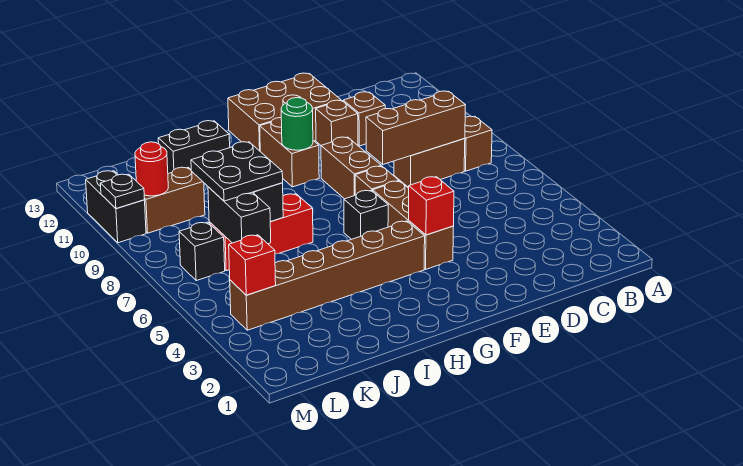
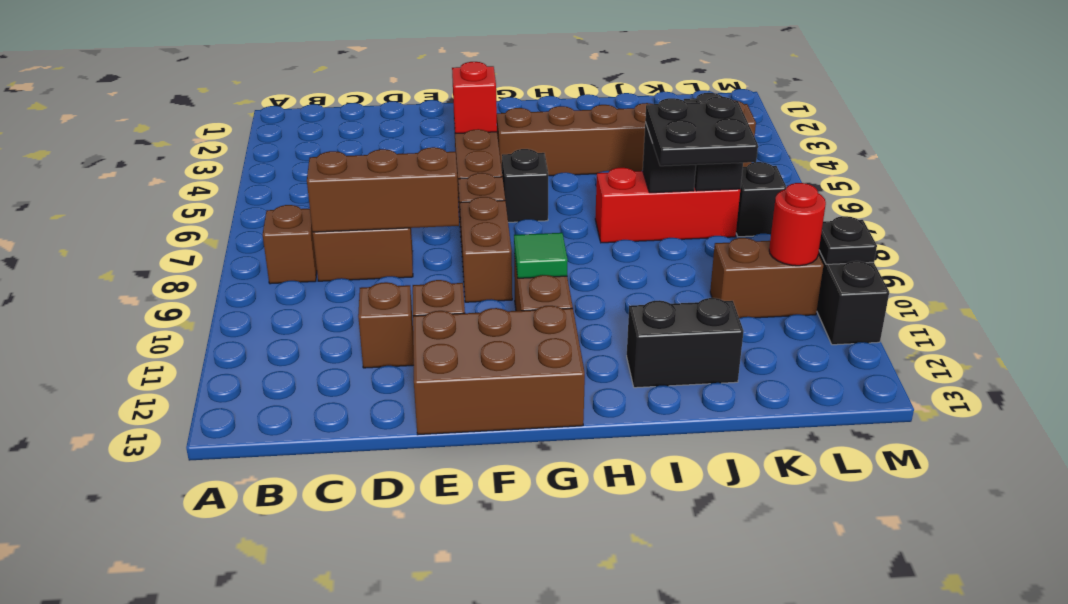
green round brick G10 level 2 -> green tile G10 level 2
red brick L4 level 2 -> none

